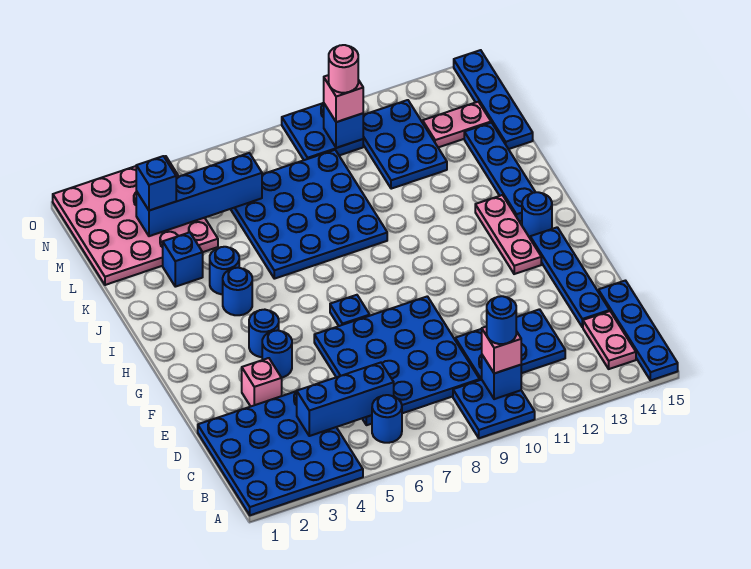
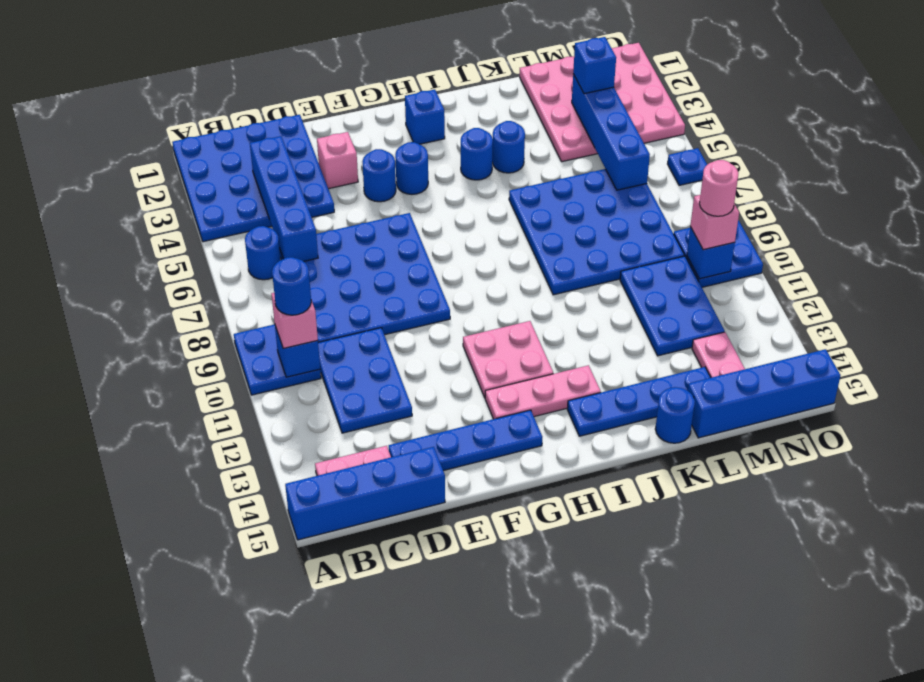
blue plate A15:D15 level 1 -> blue brick A15:D15 level 1
blue brick C4:C6 level 2 -> blue brick C3:C6 level 2
blue plate G7 level 1 -> blue plate O6 level 1
none -> pink plate G11:H12 level 1
blue round brick H14 level 1 -> blue round brick K15 level 1
blue brick K3 level 1 -> blue brick H2 level 1
blue plate L11:N12 level 1 -> blue plate L10:M12 level 1
blue plate L15:O15 level 1 -> blue brick L15:O15 level 1

